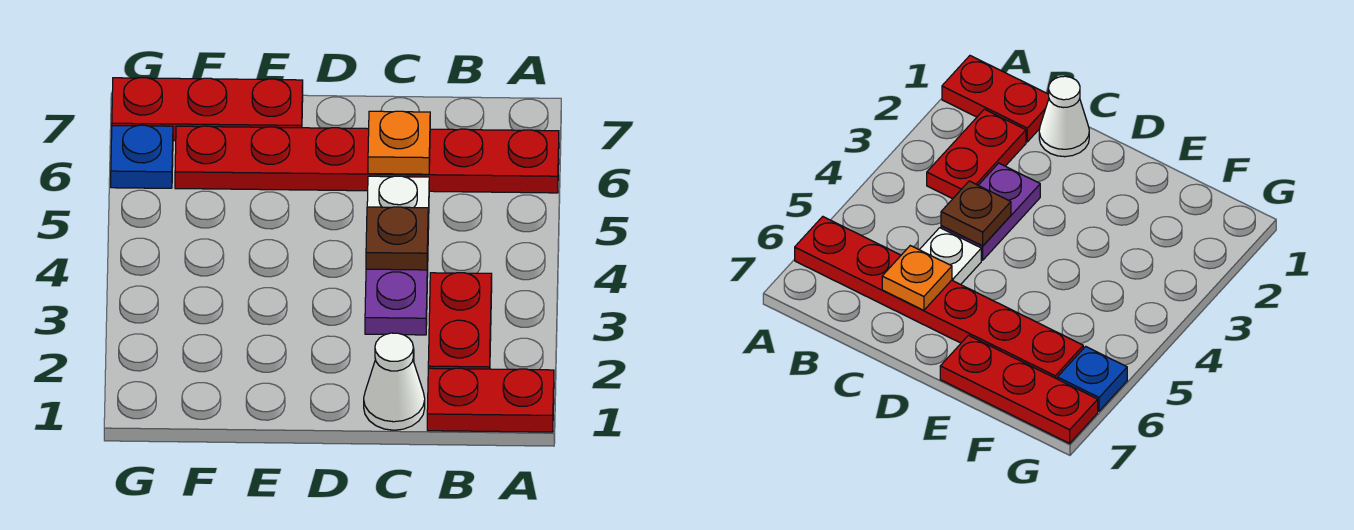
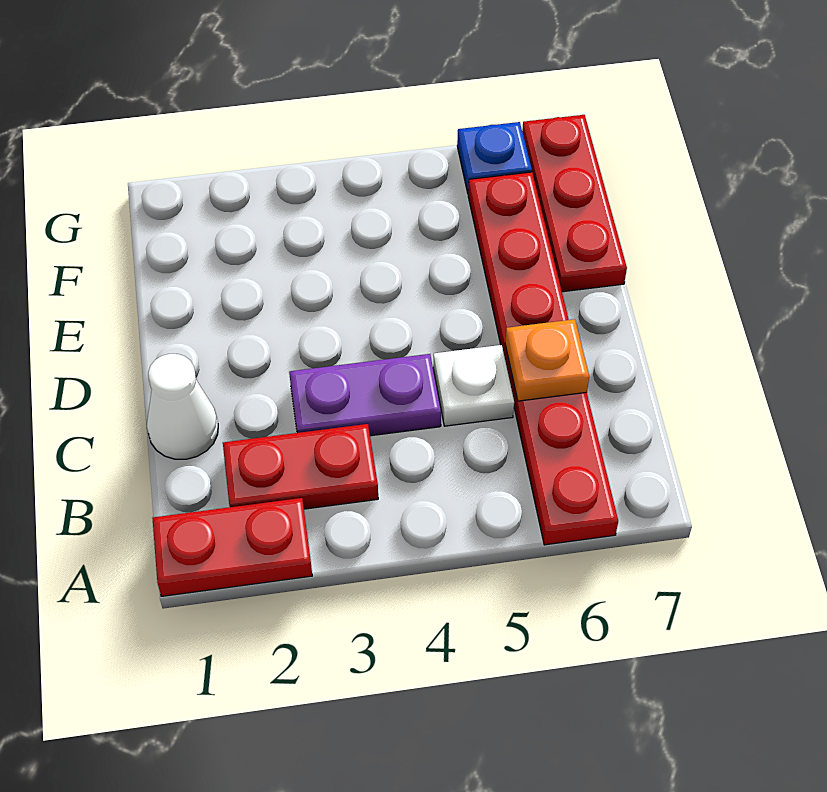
red plate A1:B1 level 1 -> red plate A1:A2 level 1
brown plate C4 level 2 -> none

